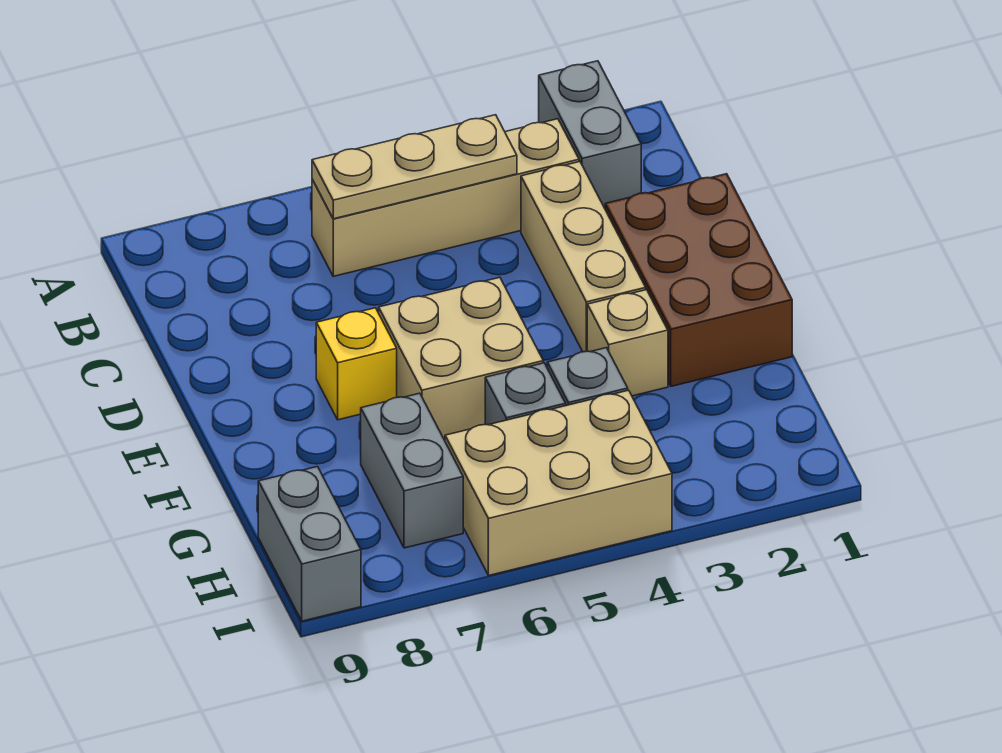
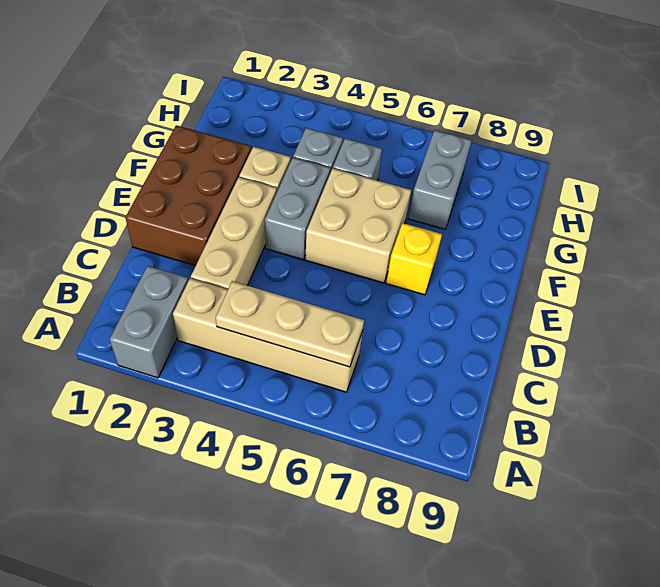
tan brick H4:I6 level 1 -> none
grey brick H9:I9 level 1 -> grey brick E4:F4 level 1

